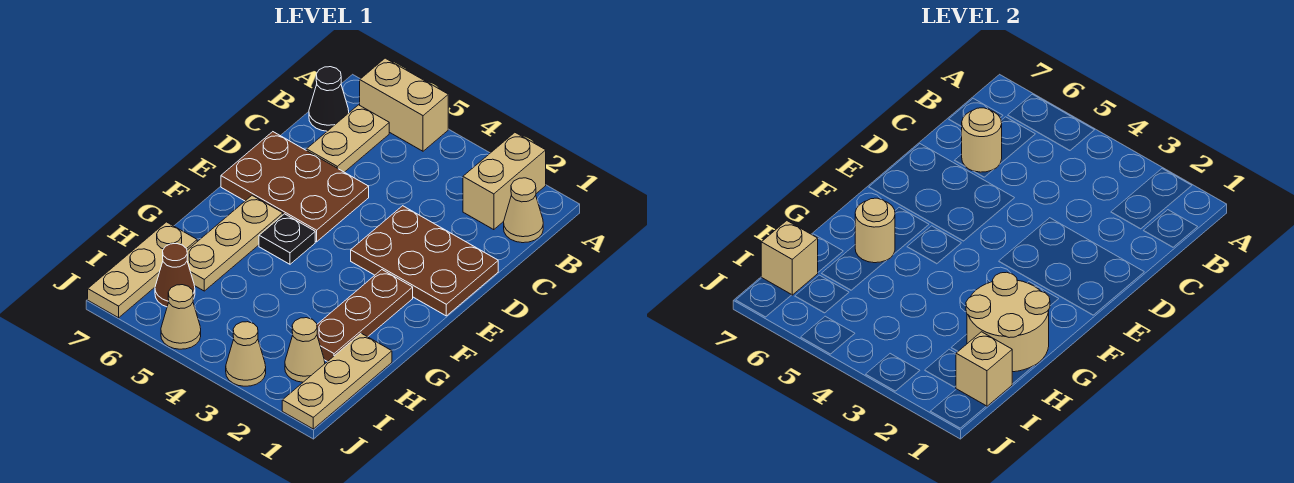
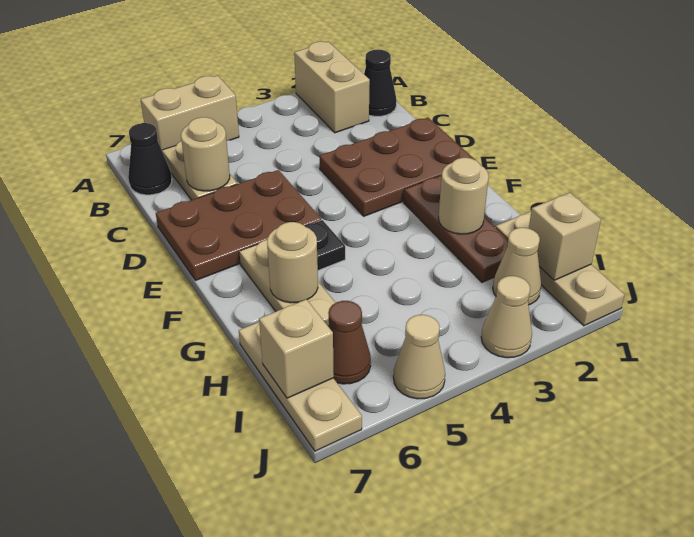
tan cone B1 level 1 -> black cone B1 level 1
tan round brick G1:H2 level 2 -> tan round brick G2 level 2

